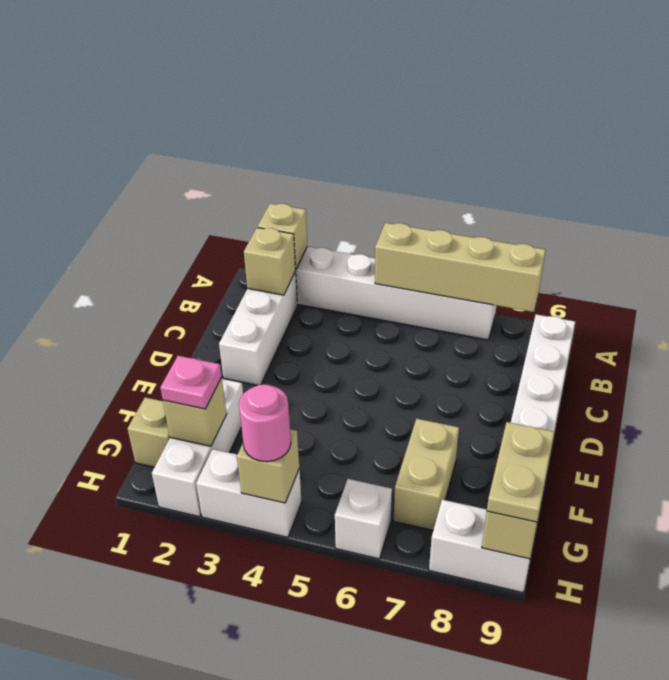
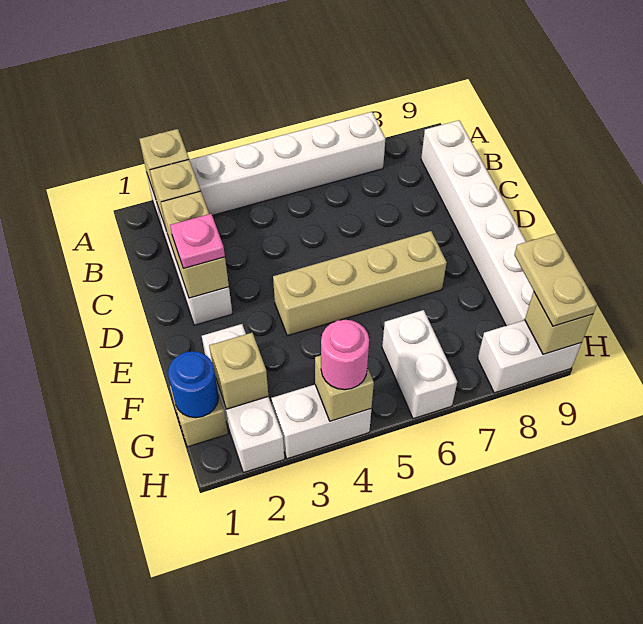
tan brick A5:A8 level 2 -> tan brick E4:E7 level 1
tan brick F7:G7 level 1 -> tan brick C2:D2 level 2
none -> blue round brick G1 level 2
pink plate G2 level 3 -> pink plate D2 level 3
white brick H6 level 1 -> white brick G6:H6 level 1

